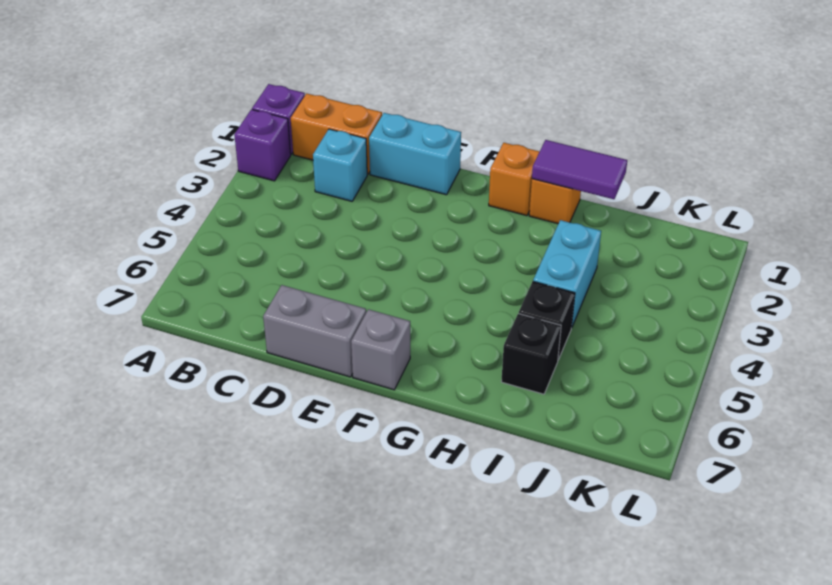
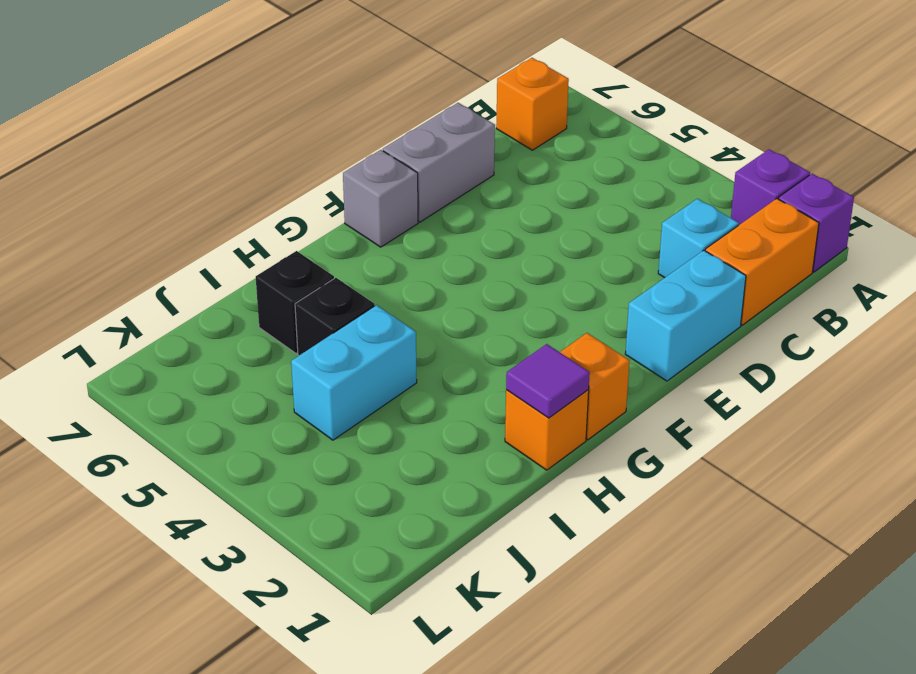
none -> orange brick B7 level 1
purple tile H1:I1 level 2 -> purple tile H1 level 2
cyan brick I3:I4 level 1 -> cyan brick I4:J4 level 1

